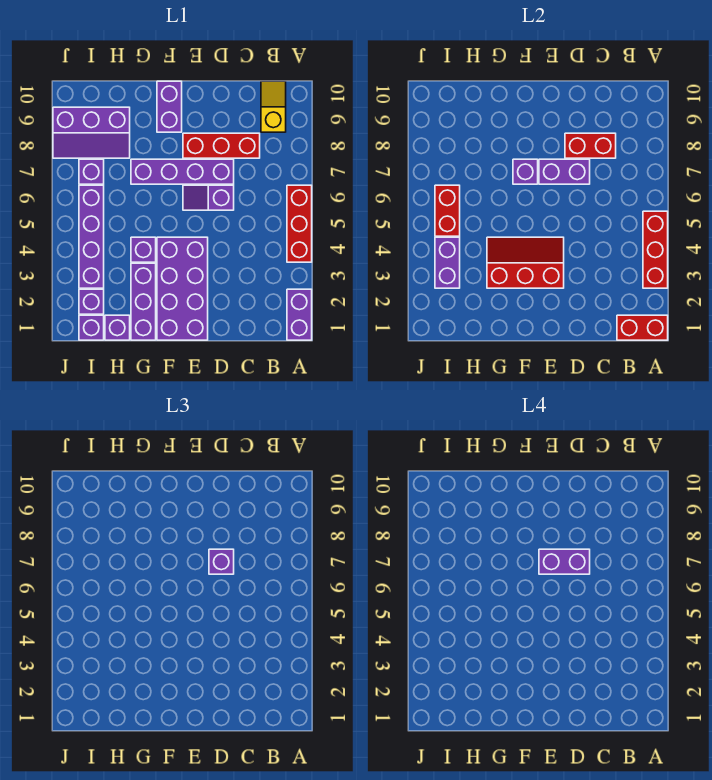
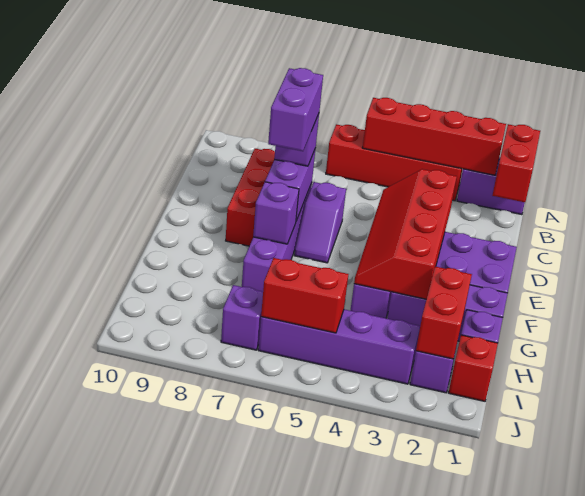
red brick A3:A5 level 2 -> red brick A2:A5 level 2
red brick A4:A6 level 1 -> red brick A3:A6 level 1
yellow slope B9:B10 level 1 top 9 -> none
red brick C8:D8 level 2 -> red brick H2:I2 level 2
red slope E3:G4 level 2 top 3 -> red slope D3:G4 level 2 top 3
purple brick F9:F10 level 1 -> none
purple slope H8:J9 level 1 top 9 -> none
purple brick I1 level 1 -> red brick I1 level 1
purple brick I3:I4 level 2 -> none

